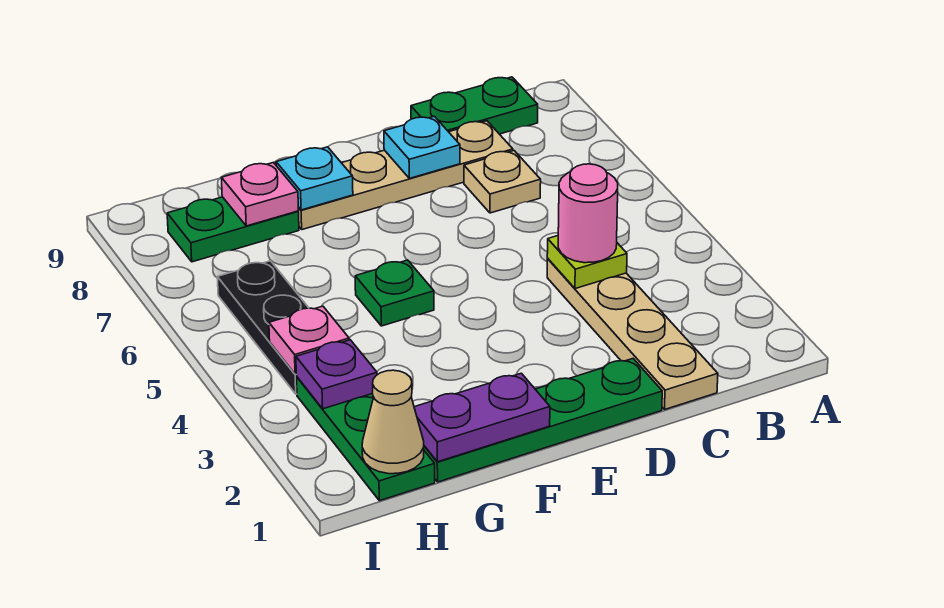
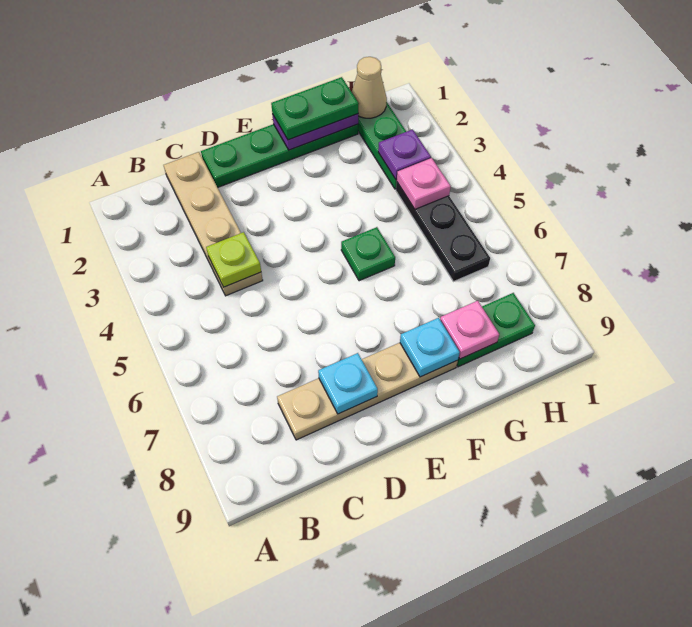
green plate B9:C9 level 1 -> green plate F1:G1 level 3
pink round brick C4 level 3 -> none
tan plate C7 level 1 -> none

